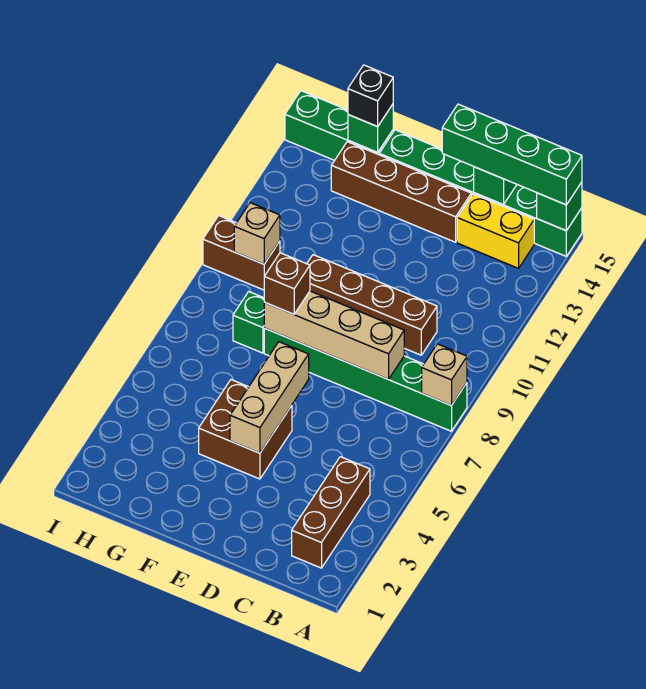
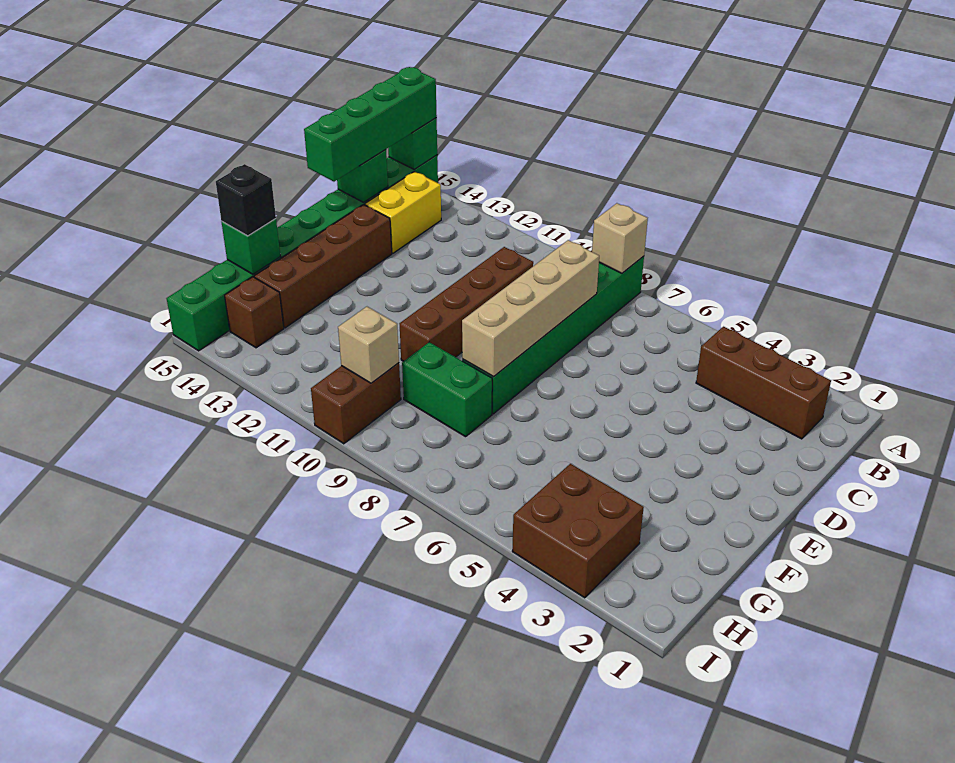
brown brick E4:F5 level 1 -> brown brick H3:I4 level 1
tan brick E4:E6 level 2 -> none
brown brick F8 level 3 -> brown brick H14 level 1
green brick G8 level 1 -> green brick G8:G9 level 1

